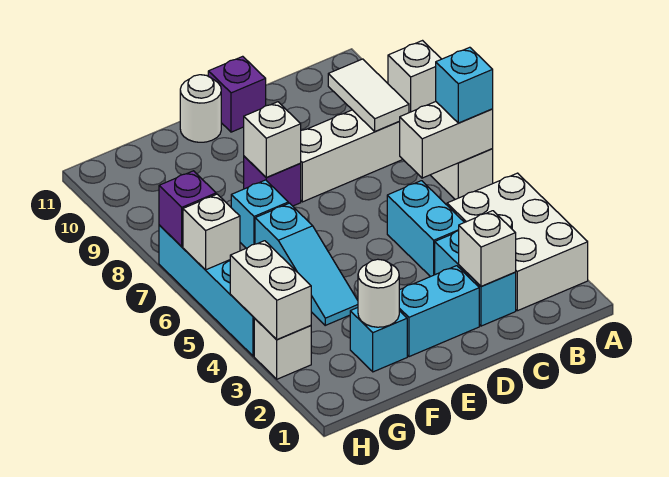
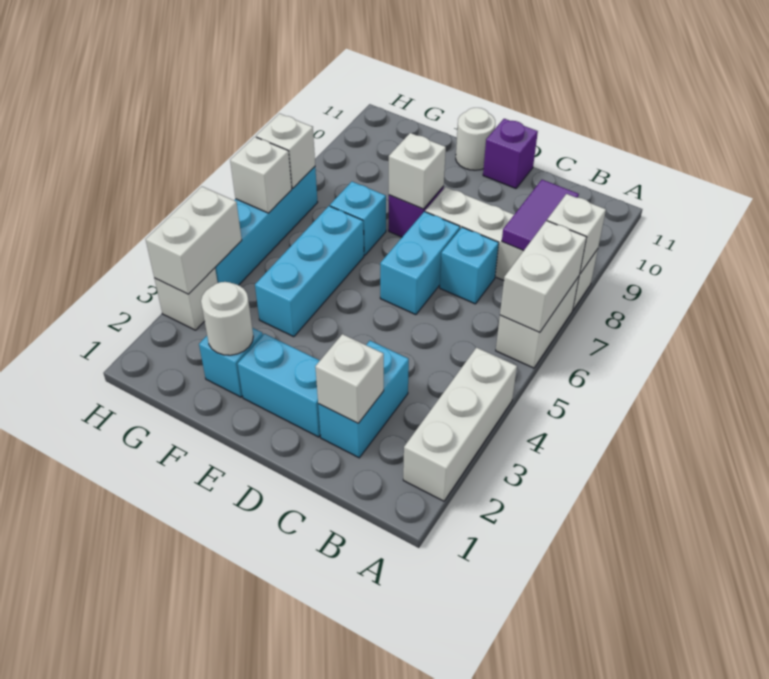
white brick A2:B4 level 1 -> white brick A2:A4 level 1
white brick A6:B6 level 2 -> white brick A6:A7 level 2
cyan brick A6 level 3 -> cyan brick C7 level 1
white tile B8:B9 level 2 -> purple tile B8:B9 level 2
cyan brick C4:C5 level 1 -> cyan brick D6:D7 level 1
cyan slope F4:F6 level 1 top 6 -> cyan brick F4:F6 level 1
purple brick H7 level 2 -> white brick H7 level 2

